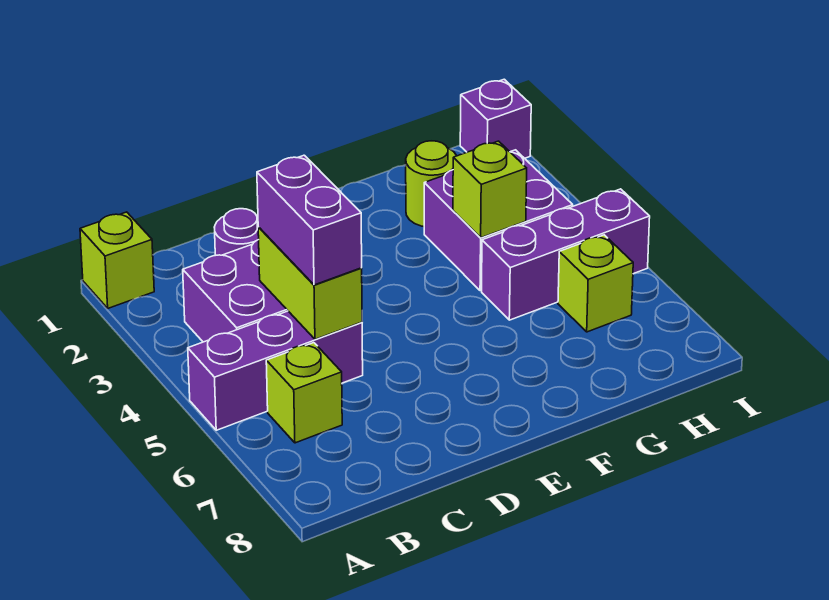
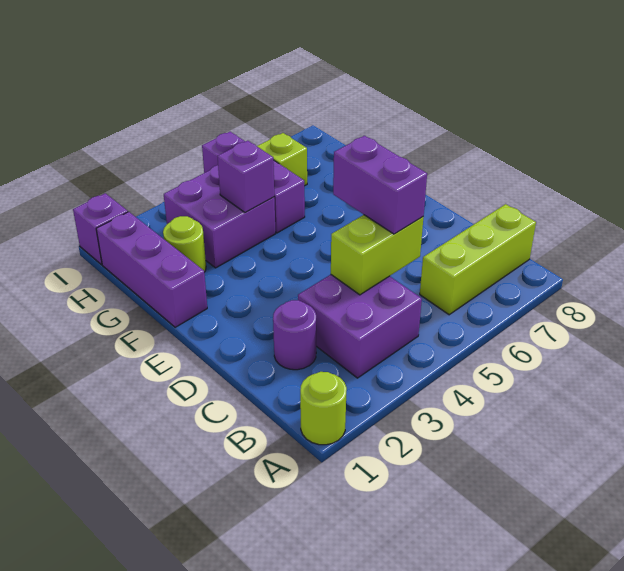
lime brick A1 level 1 -> lime round brick A1 level 1
purple brick A5:C5 level 1 -> purple brick F1:H1 level 1
lime brick B6 level 1 -> lime brick B6:B8 level 1
purple brick C4:C5 level 3 -> purple brick C5:D5 level 3
lime brick G4 level 2 -> purple brick G4 level 2

